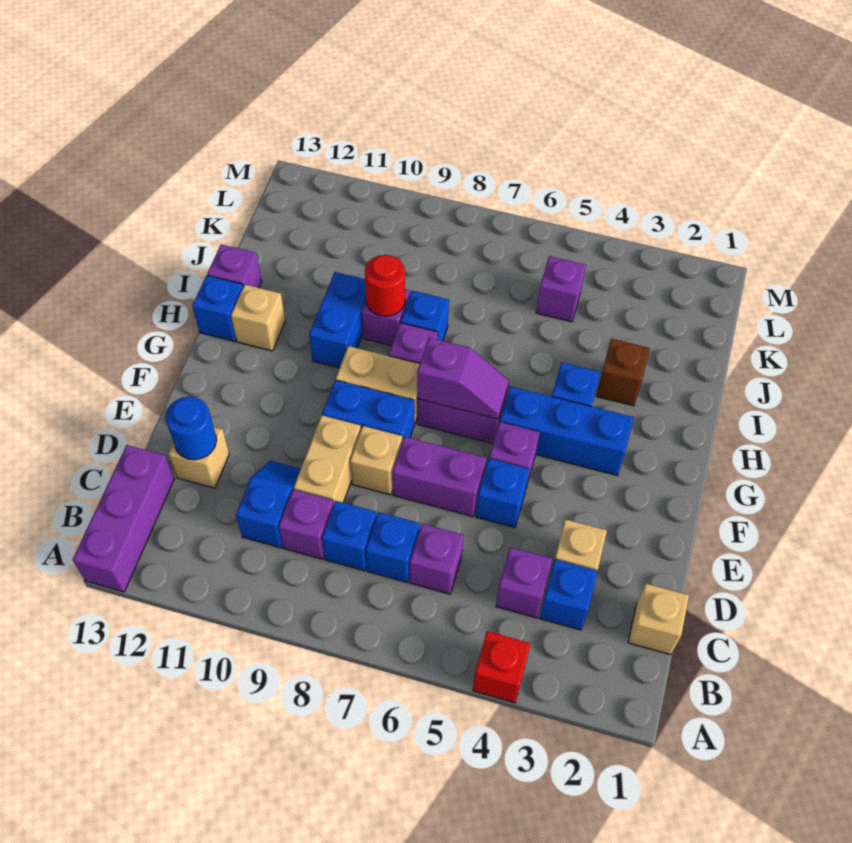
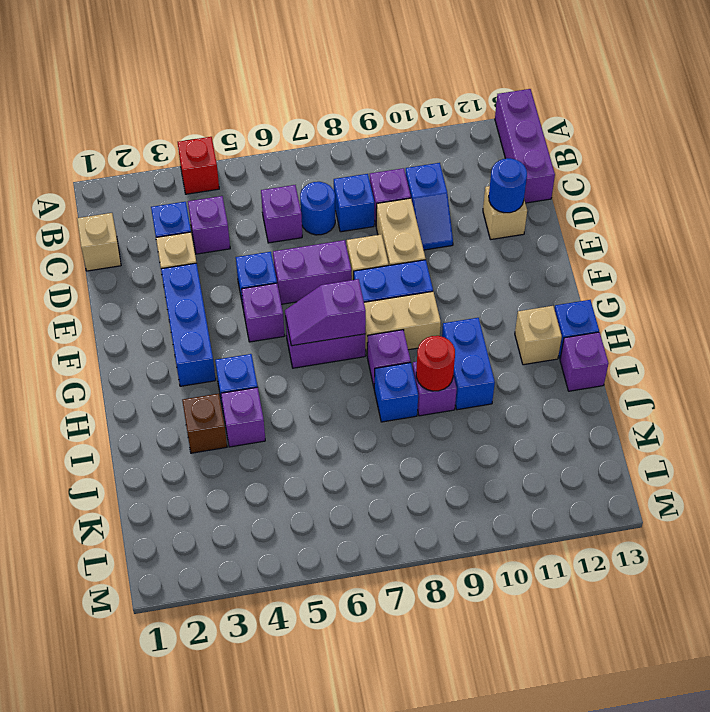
blue brick C7 level 1 -> blue round brick C7 level 1
blue brick G3:G5 level 1 -> blue brick E3:G3 level 1
purple brick K5 level 1 -> purple brick I4 level 1

